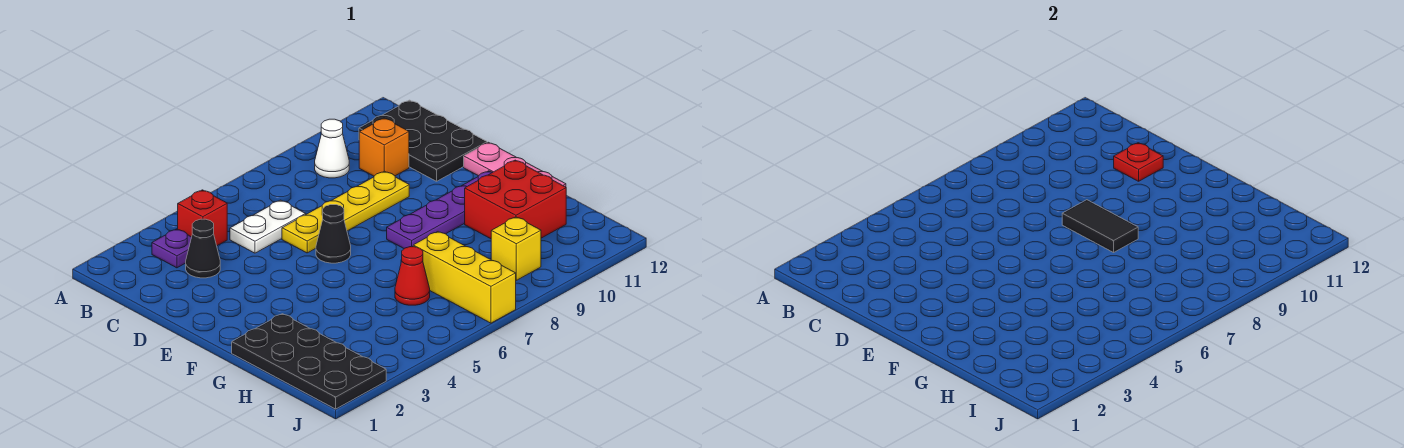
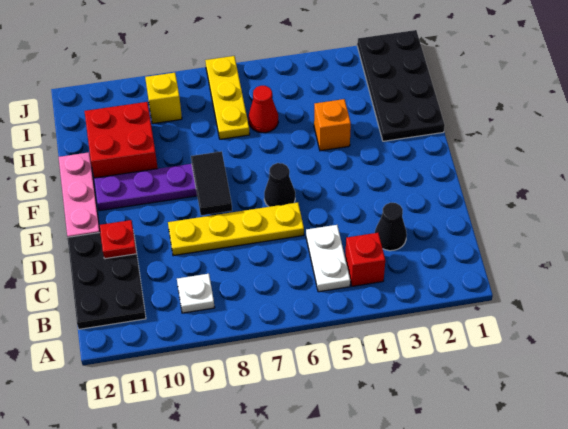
purple plate B3 level 1 -> none
white cone B9 level 1 -> white plate B9 level 1
white plate C5:C6 level 1 -> white plate B5:C5 level 1
orange brick C10 level 1 -> orange brick G4 level 1
yellow brick H7:J7 level 1 -> yellow plate H7:J7 level 1

